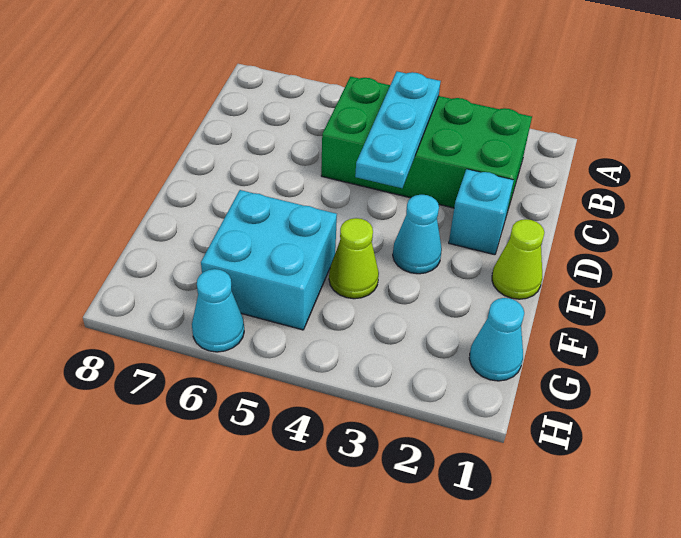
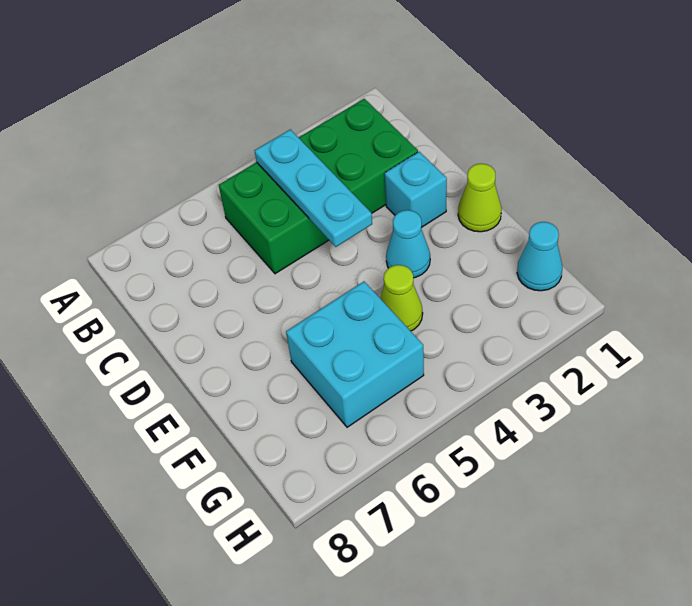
cyan cone H6 level 1 -> none

